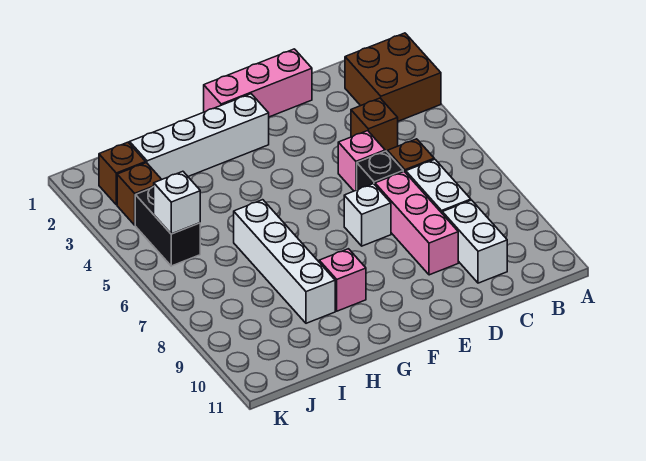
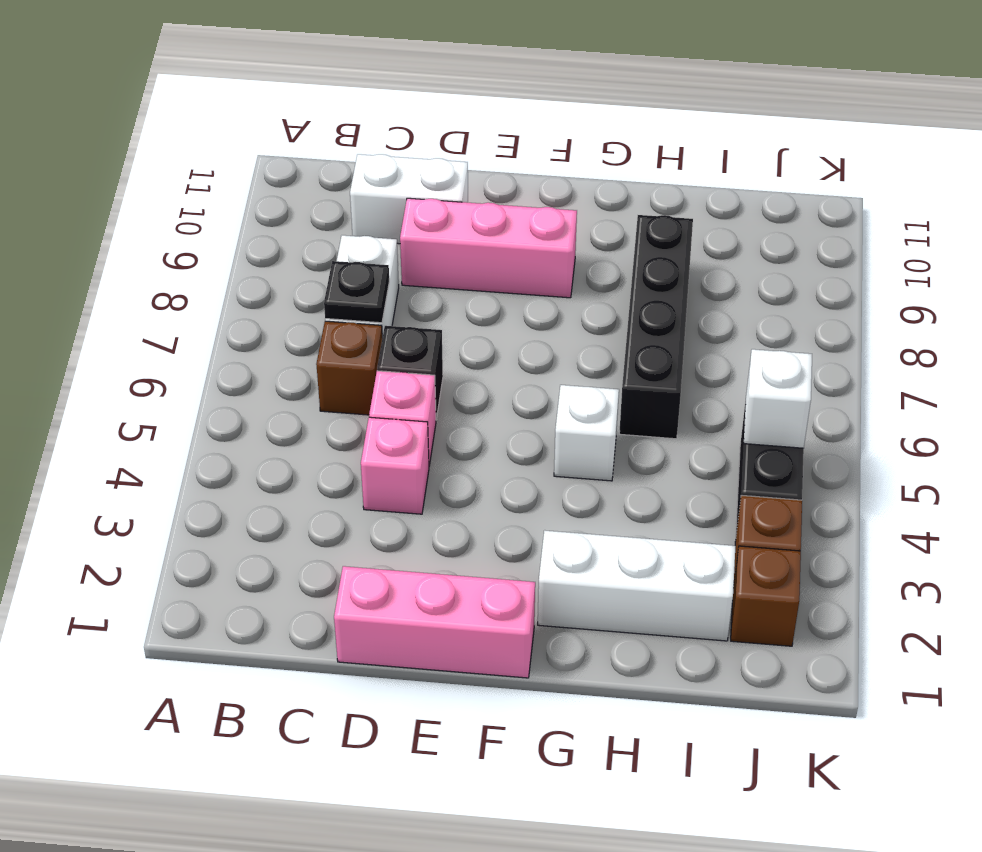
brown brick A2:B3 level 1 -> none
brown brick C4 level 1 -> none
none -> black plate C7 level 2
white brick C9:C10 level 1 -> white brick C10:D10 level 1
pink brick D7:D9 level 1 -> pink brick D9:F9 level 1
white brick E7 level 1 -> white brick G5 level 1
white brick F2:I2 level 1 -> white brick G2:I2 level 1
pink brick G9 level 1 -> pink brick D4 level 1
white brick H6:H9 level 1 -> black brick H6:H9 level 1

